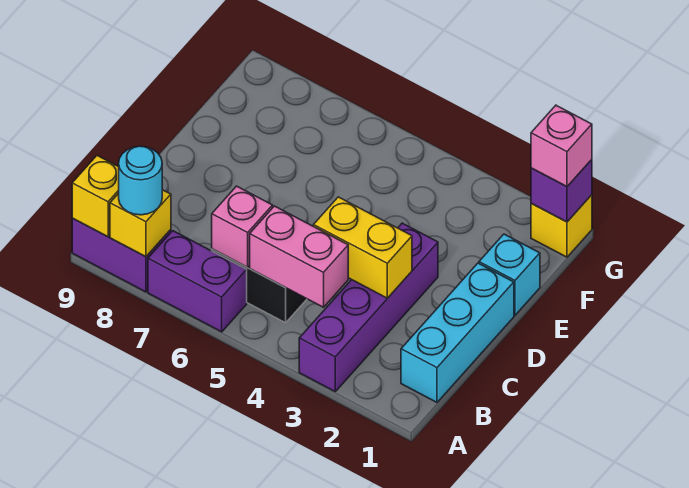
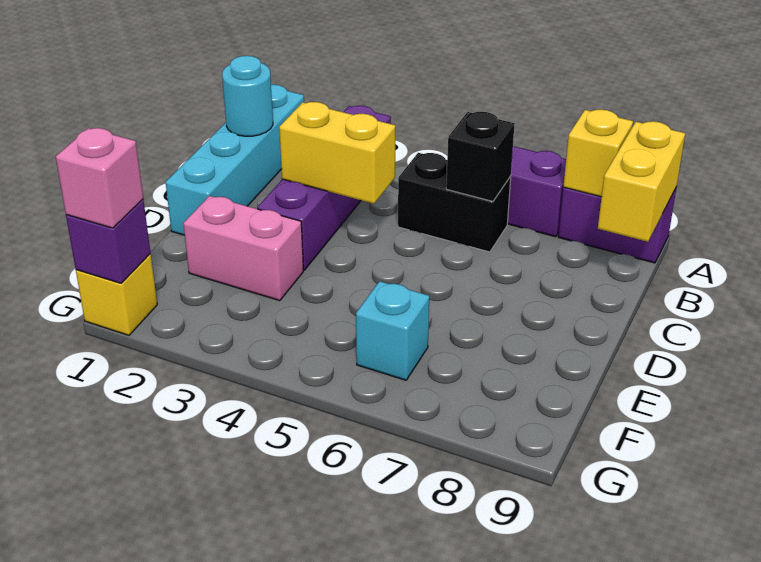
cyan round brick A8 level 3 -> cyan round brick B1 level 2
yellow brick A9 level 2 -> yellow brick A9:B9 level 2
cyan brick B1:D1 level 1 -> cyan brick A1:D1 level 1
pink brick B4:B5 level 2 -> pink brick E2:E3 level 1
pink brick B6 level 2 -> black brick B6 level 2
cyan brick E1 level 1 -> cyan brick F6 level 1

